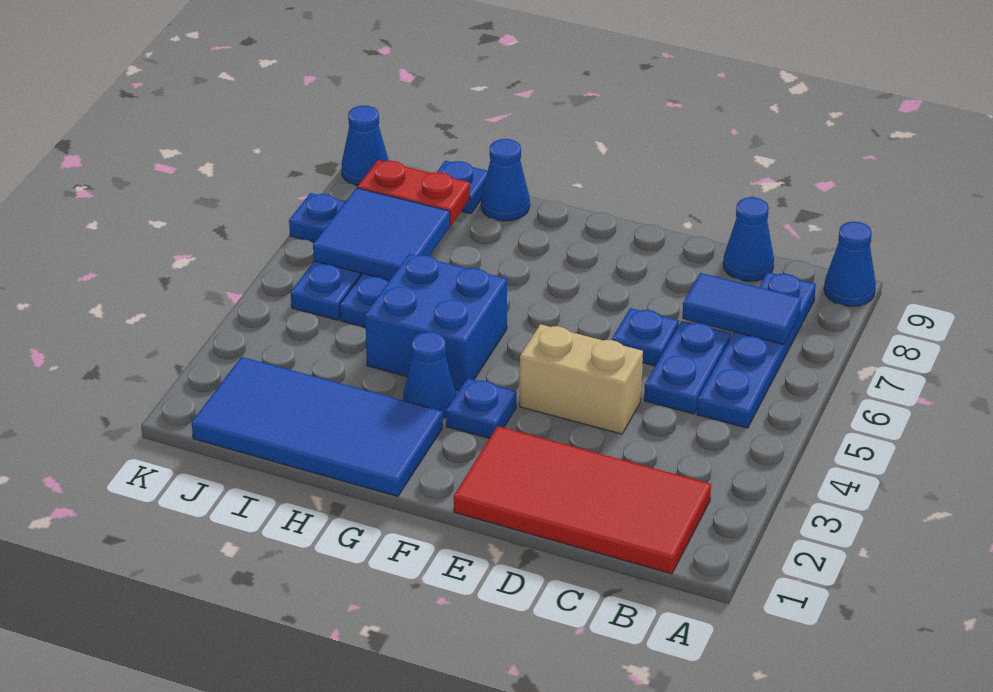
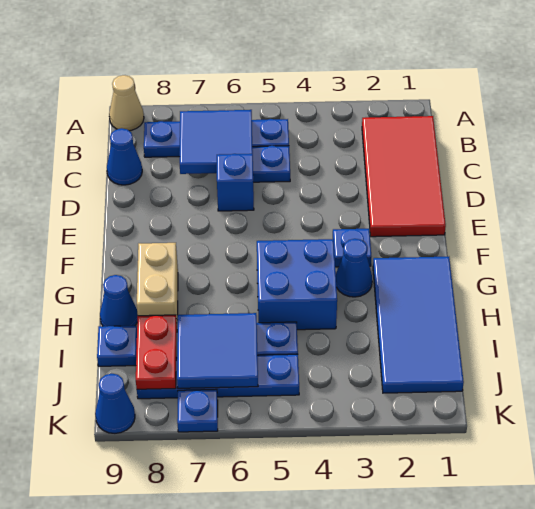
blue cone A9 level 1 -> tan cone A9 level 1
blue tile B7:C7 level 2 -> blue tile B6:C7 level 2
tan brick D4:E4 level 1 -> tan brick G8:H8 level 1
blue plate D6 level 1 -> blue brick D6 level 1

